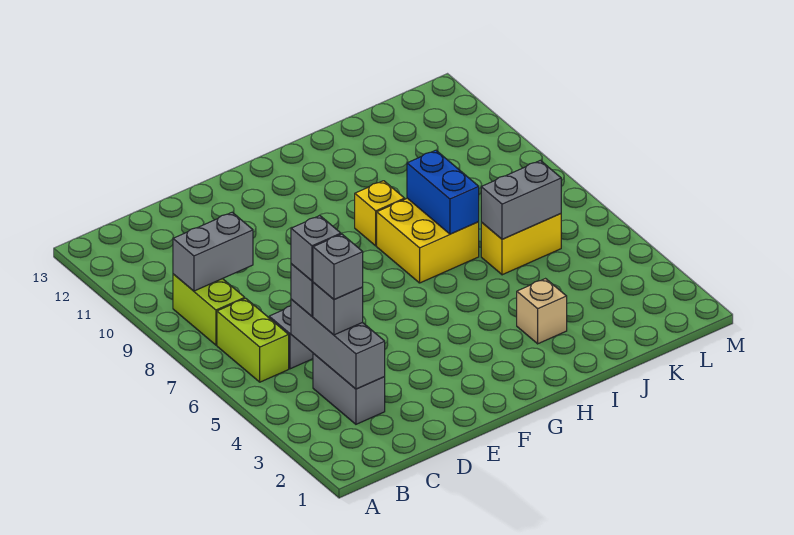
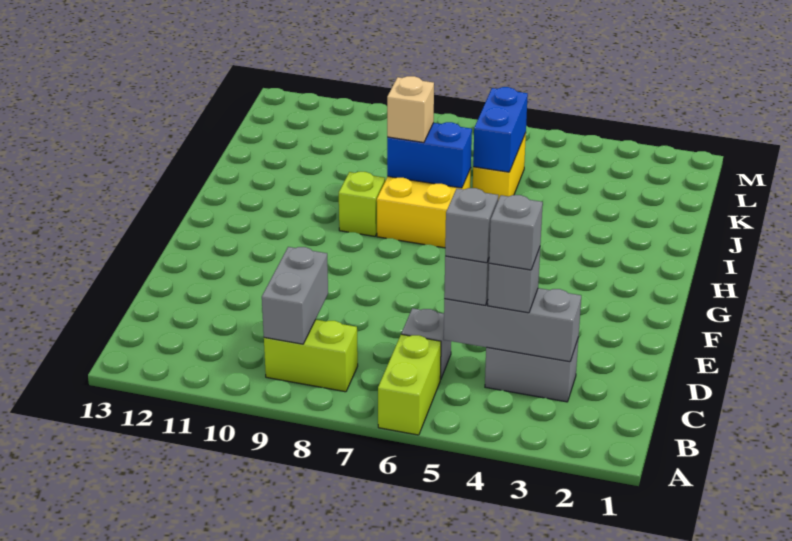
lime brick B6:B7 level 1 -> lime brick A6:B6 level 1
yellow brick H9 level 1 -> lime brick H9 level 1
tan brick I3 level 1 -> tan brick I8 level 3
grey brick J6:K6 level 2 -> blue brick J6:K6 level 2

